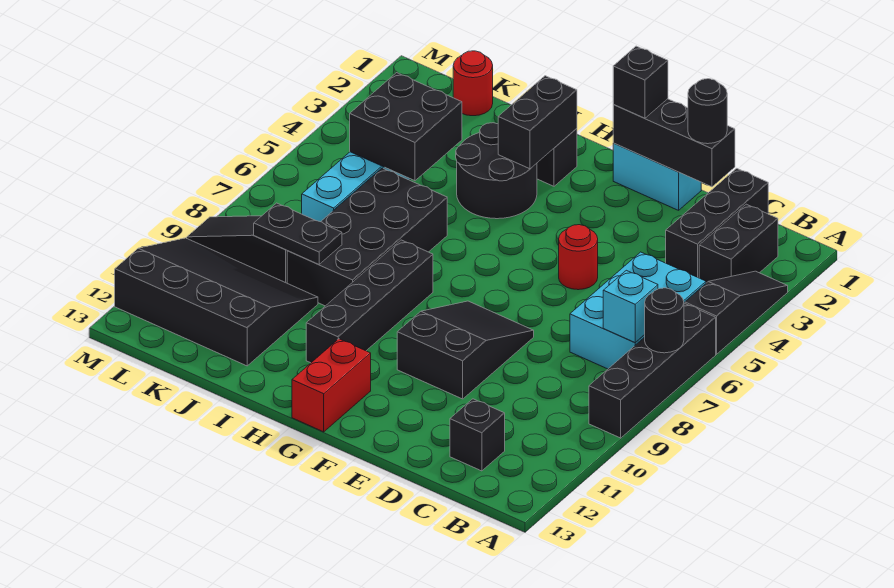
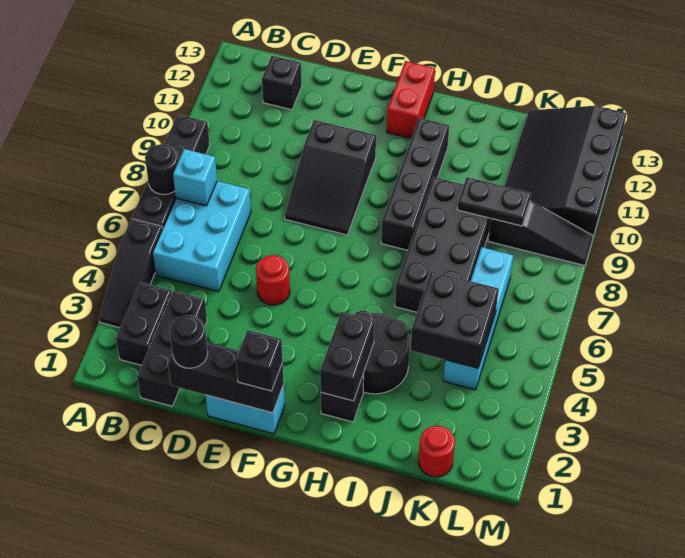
black slope J10:M12 level 1 top 12 -> black slope K10:M13 level 1 top M

